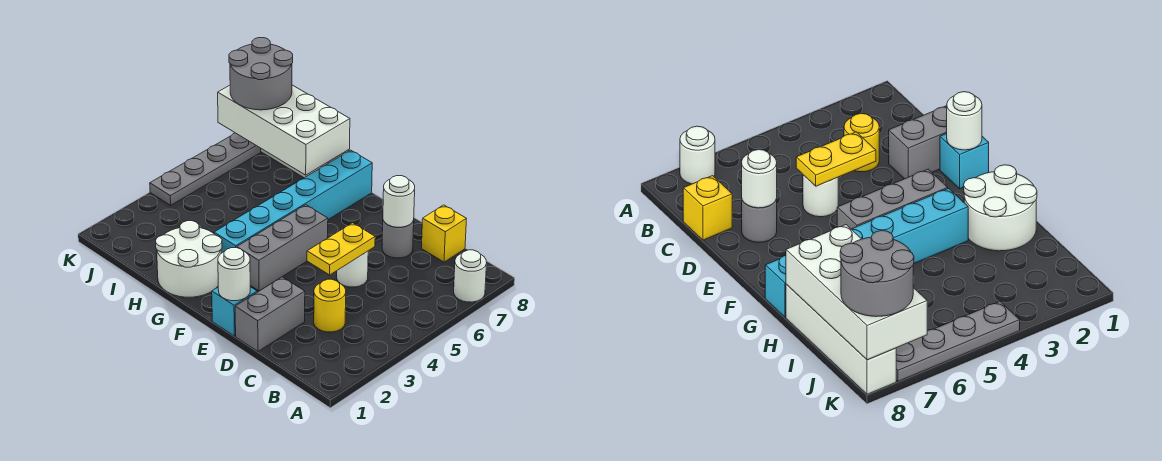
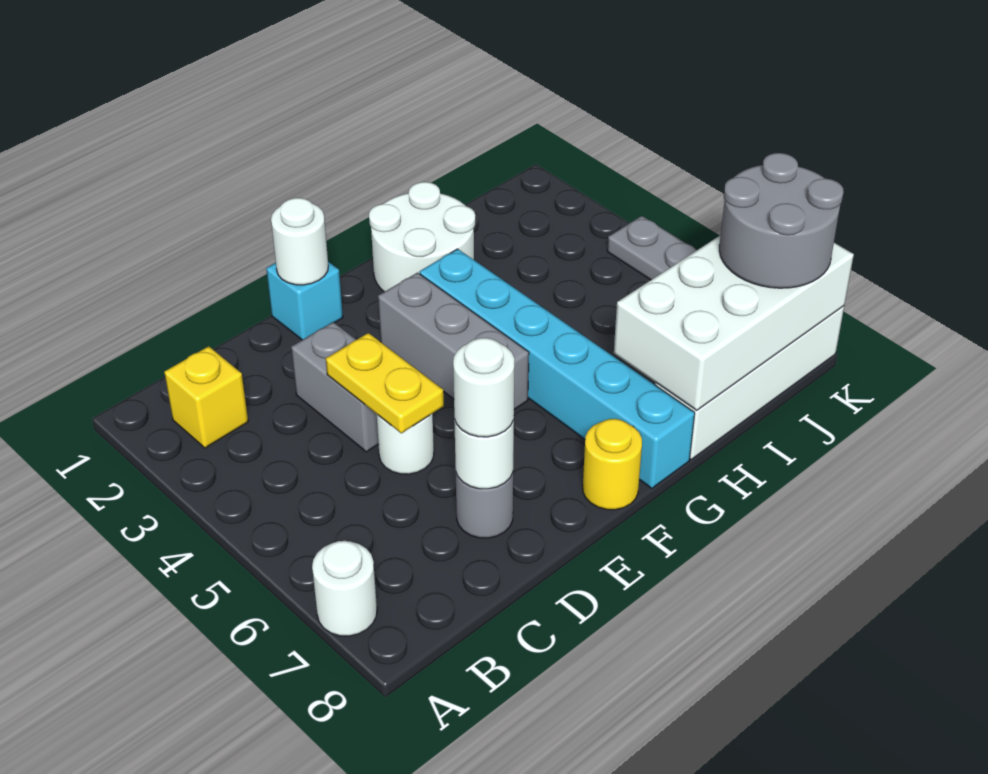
yellow round brick C3 level 1 -> yellow round brick F8 level 1
yellow brick C8 level 1 -> yellow brick B2 level 1
grey brick D1:D2 level 1 -> grey brick D3:D4 level 1
none -> white round brick D7 level 3

